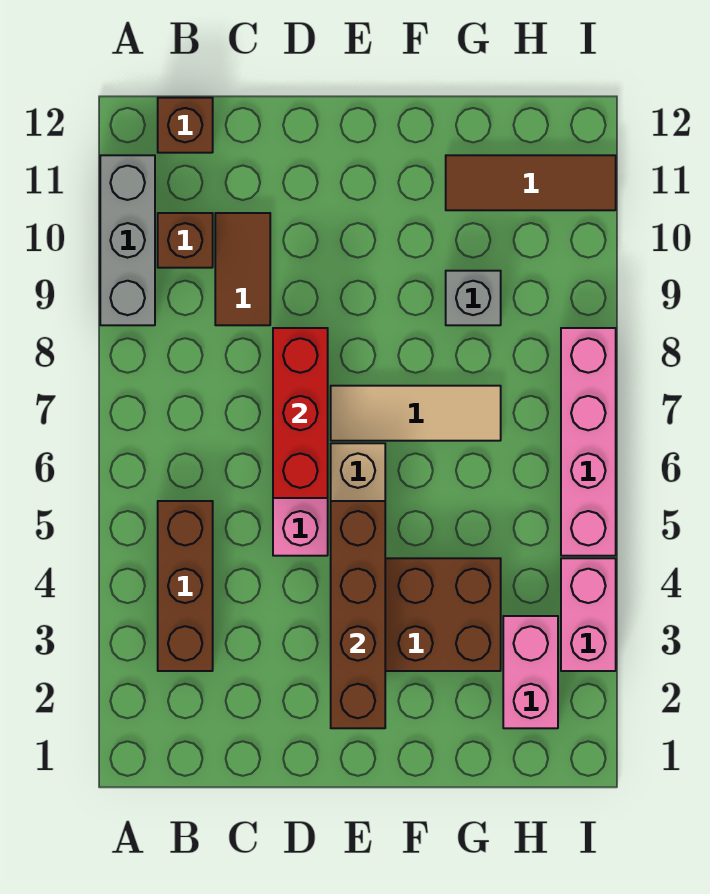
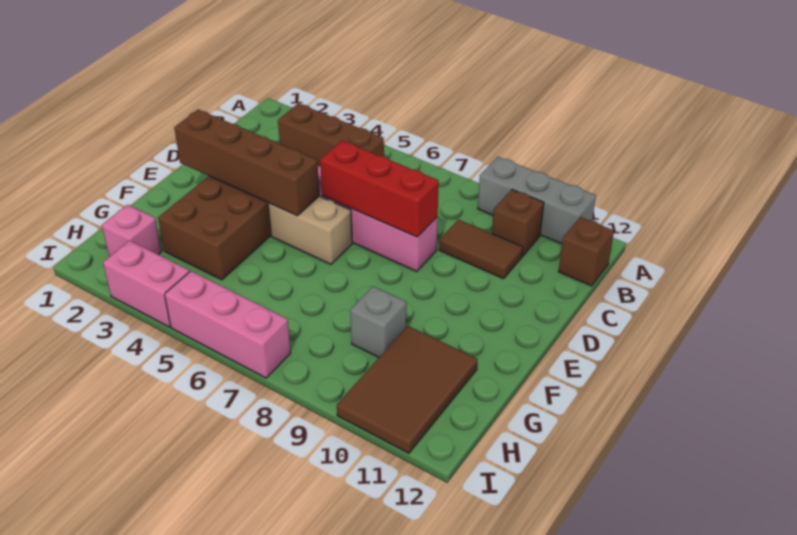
tan tile E7:G7 level 1 -> none
brown tile G11:I11 level 1 -> brown tile G10:I11 level 1
pink brick H2:H3 level 1 -> pink brick H2 level 1
pink brick I5:I8 level 1 -> pink brick I5:I7 level 1

